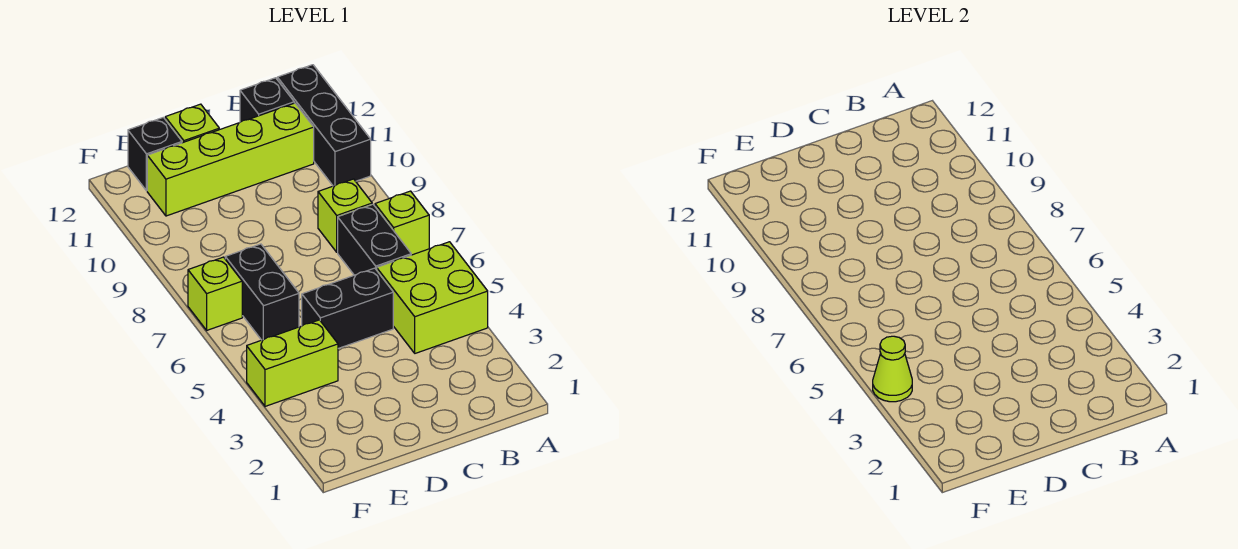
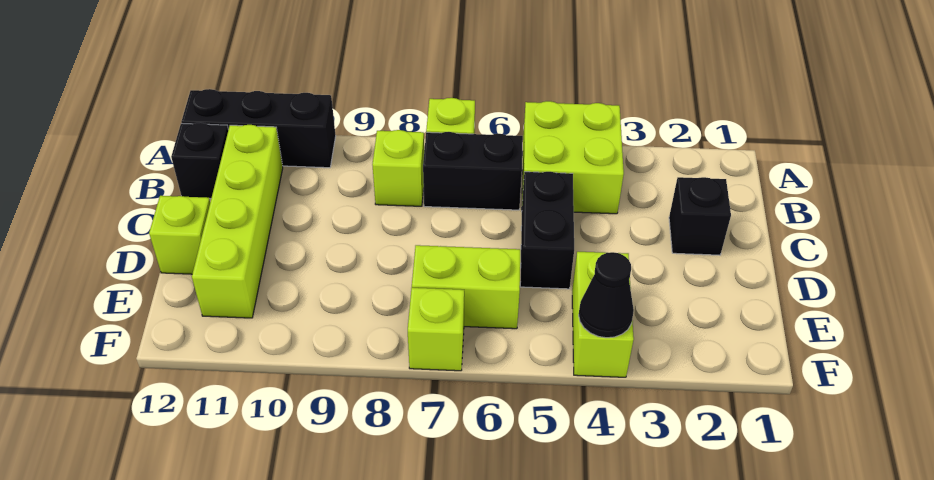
black brick E6:E7 level 1 -> lime brick E6:E7 level 1
black brick E12 level 1 -> black brick C2 level 1
lime cone F4 level 2 -> black cone F4 level 2

